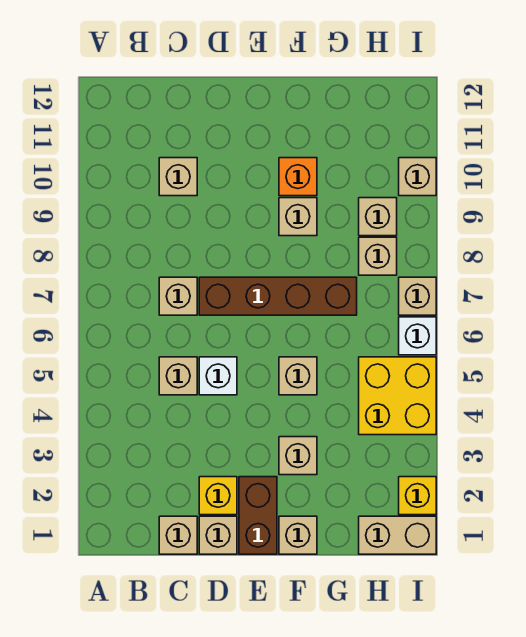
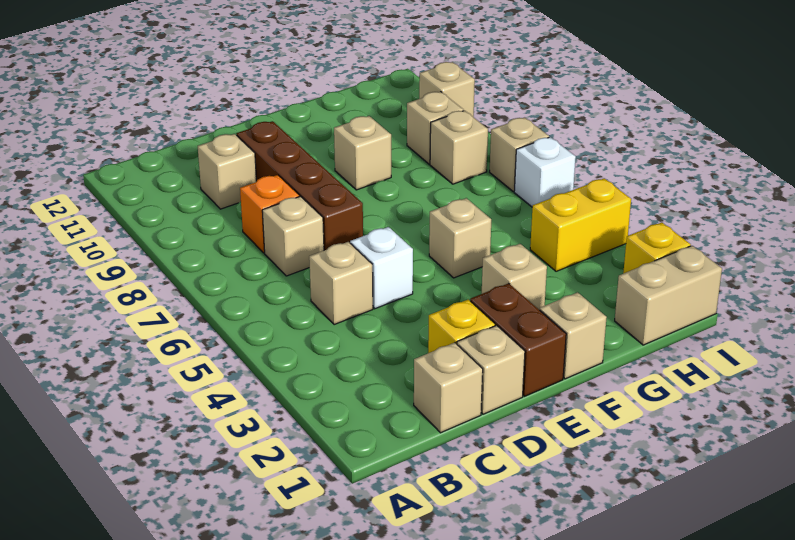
brown brick D7:G7 level 1 -> brown brick D7:D10 level 1
orange brick F10 level 1 -> orange brick C8 level 1
yellow brick H4:I5 level 1 -> yellow brick H4:I4 level 1

